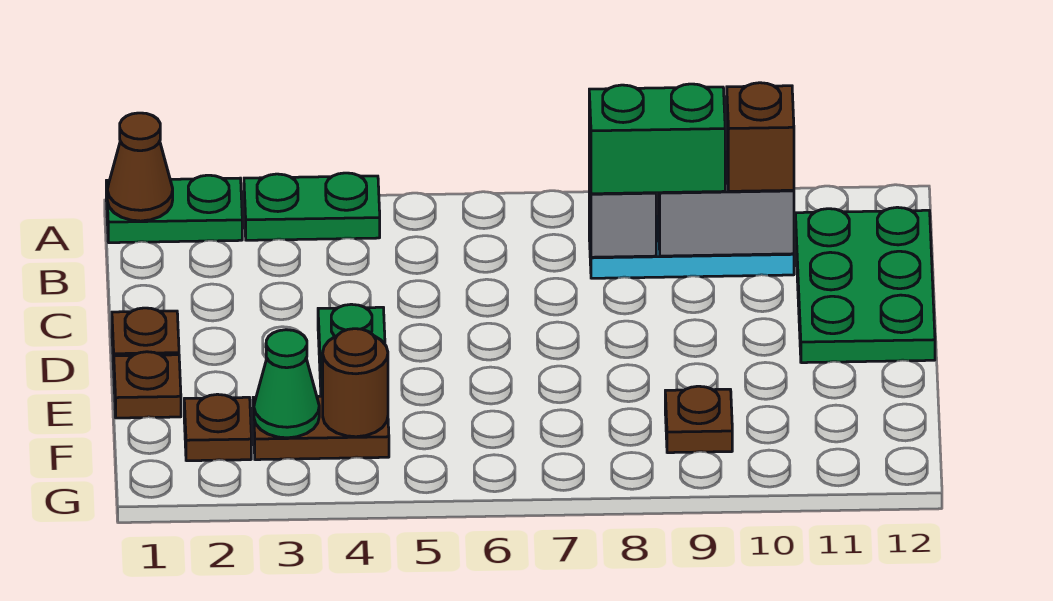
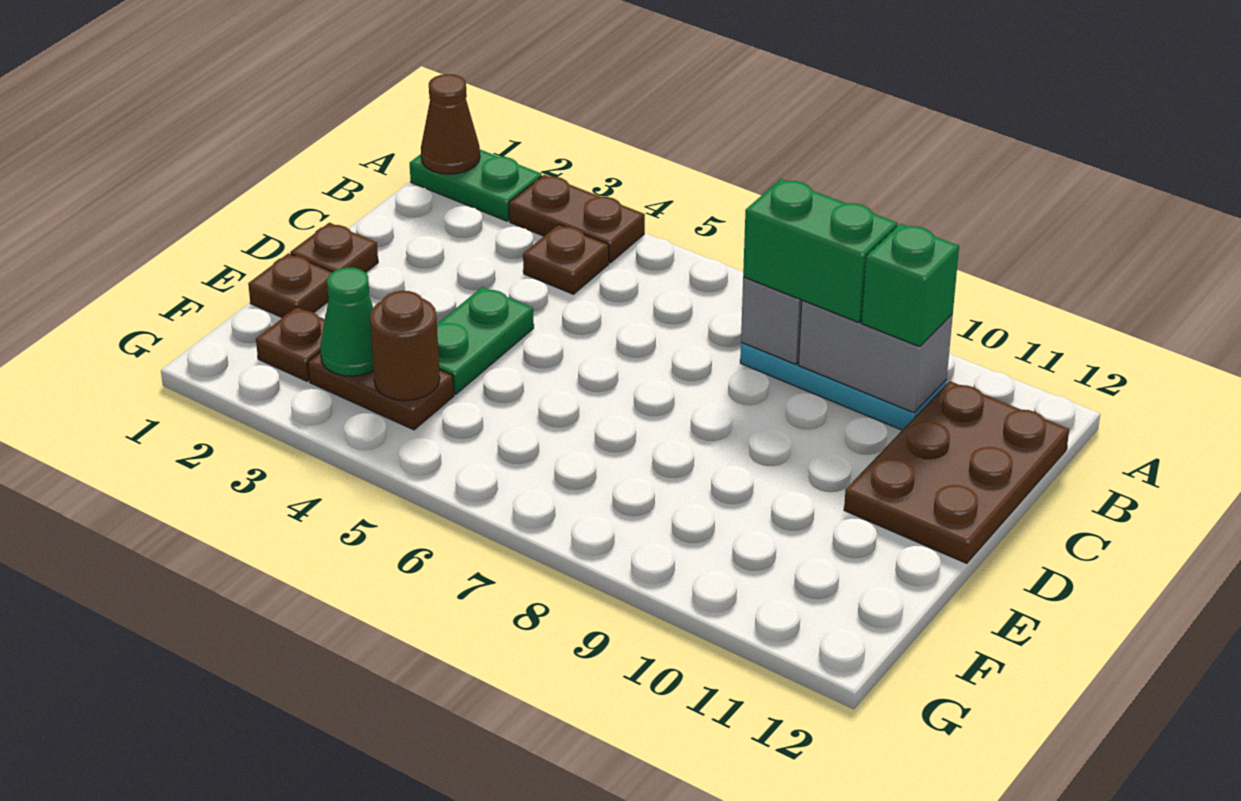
green plate A3:A4 level 1 -> brown plate A3:A4 level 1
brown brick B10 level 3 -> green brick B10 level 3
green plate B11:D12 level 1 -> brown plate B11:D12 level 1
brown plate F9 level 1 -> brown plate B4 level 1

